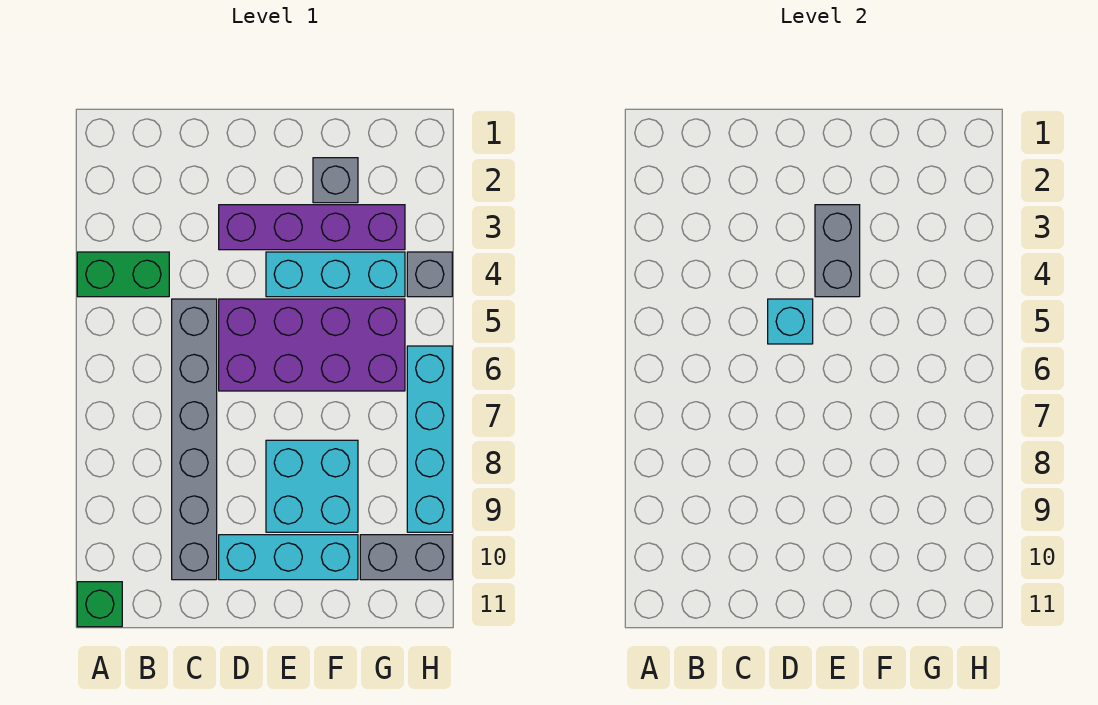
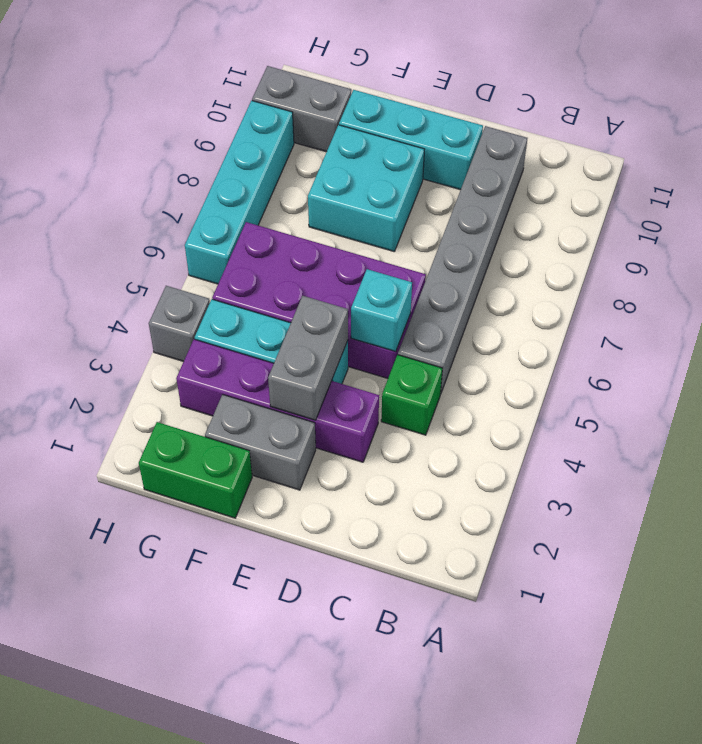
green brick A4:B4 level 1 -> green brick F1:G1 level 1
green brick A11 level 1 -> green brick C4 level 1
grey brick F2 level 1 -> grey brick E2:F2 level 1

